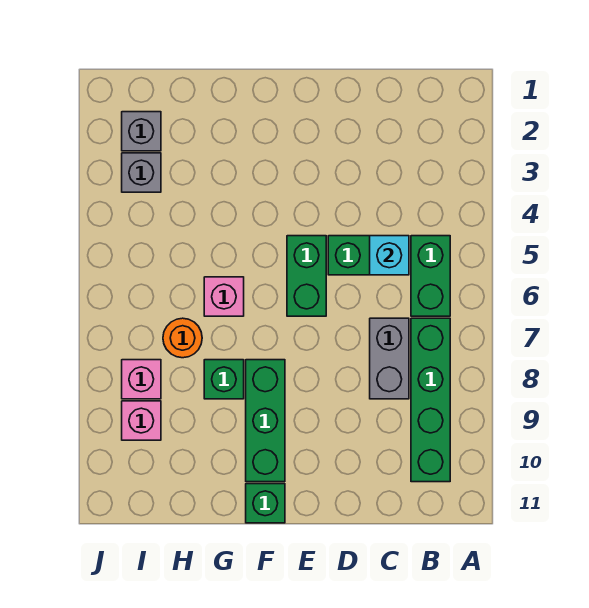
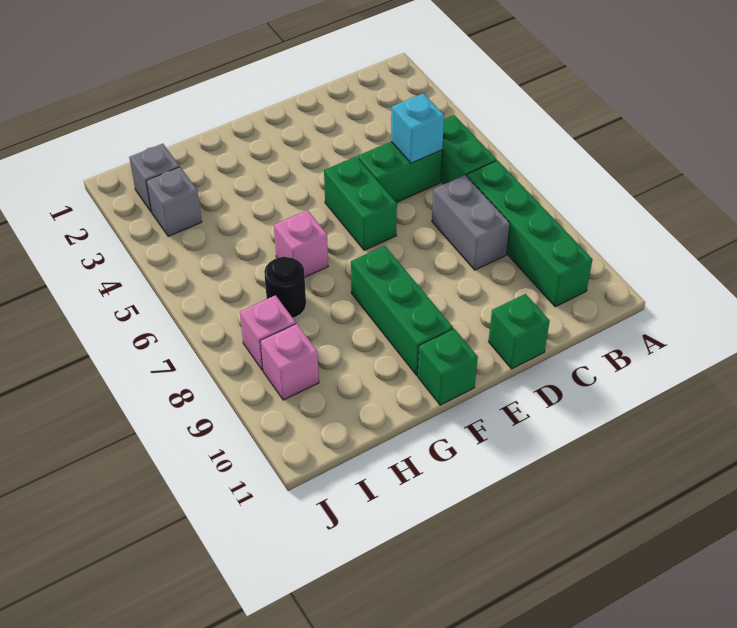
green brick G8 level 1 -> green brick D11 level 1
orange round brick H7 level 1 -> black round brick H7 level 1

